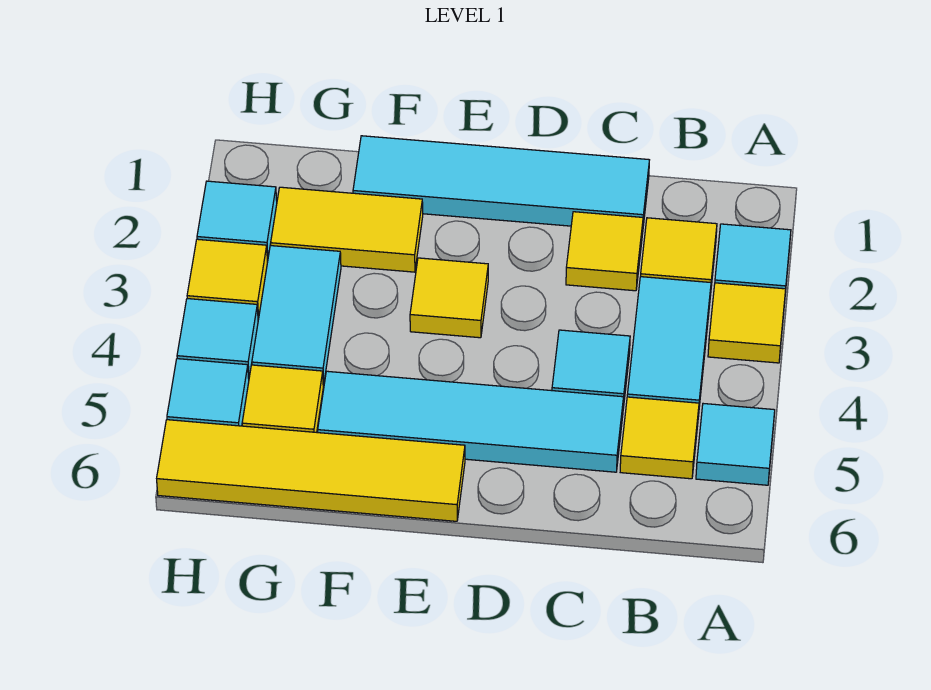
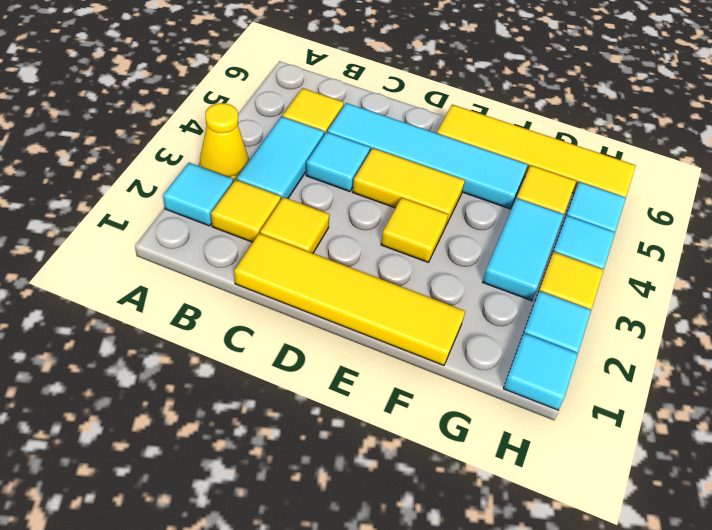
yellow tile A3 level 1 -> yellow cone A3 level 1
cyan tile A5 level 1 -> cyan tile H1 level 1
cyan tile C1:F1 level 1 -> yellow tile C1:F1 level 1
yellow tile F2:G2 level 1 -> yellow tile D4:E4 level 1

